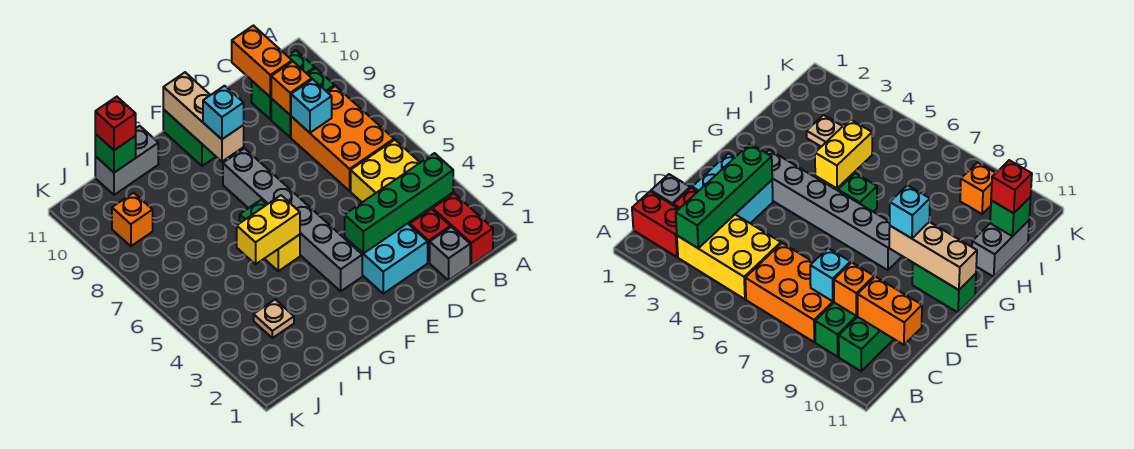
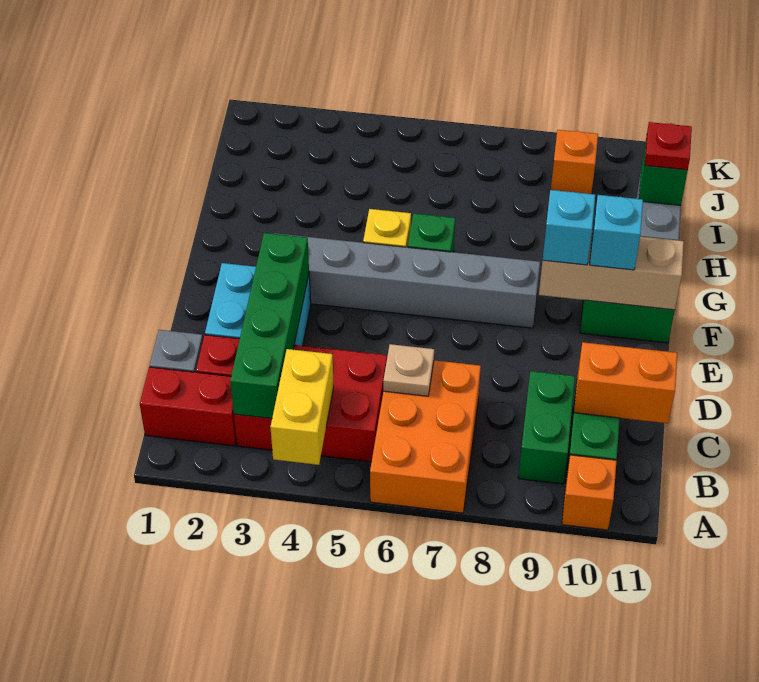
yellow brick B3:C5 level 1 -> red brick B3:C5 level 1
orange brick B6:C8 level 1 -> orange brick A6:C7 level 1
cyan brick C8 level 2 -> cyan brick F10 level 3
orange brick C9 level 2 -> orange brick A10 level 1
yellow brick G5:H5 level 2 -> yellow brick A4:B4 level 2
tan plate I3 level 1 -> tan plate C6 level 2
red brick I11 level 3 -> red plate I11 level 3

